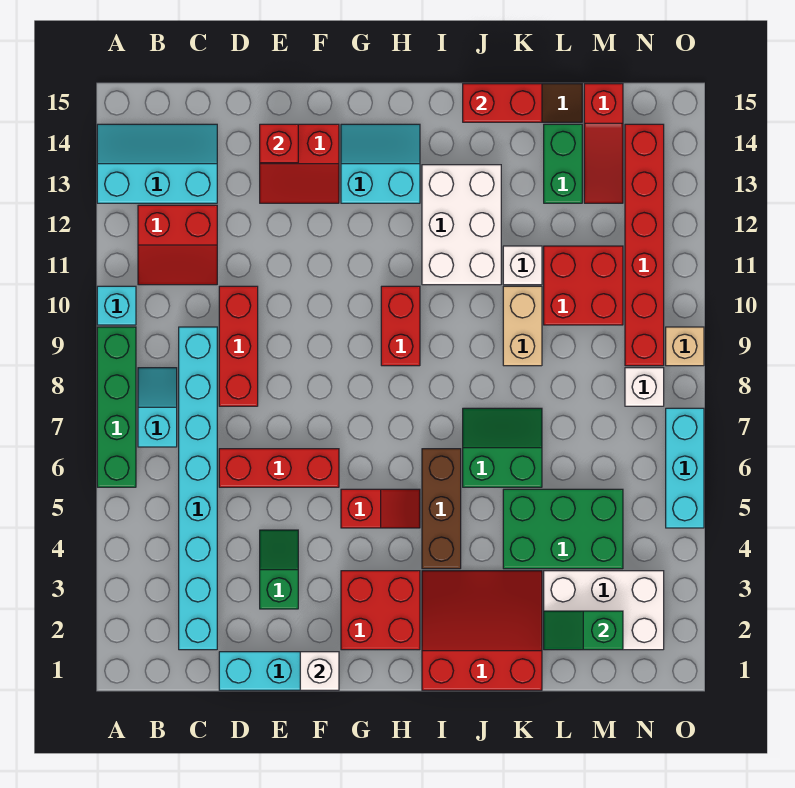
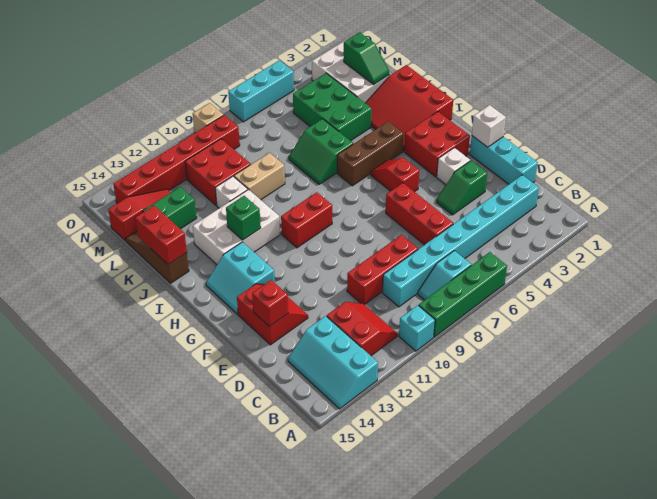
none -> green brick I12 level 2
white brick N8 level 1 -> white brick F3 level 1

